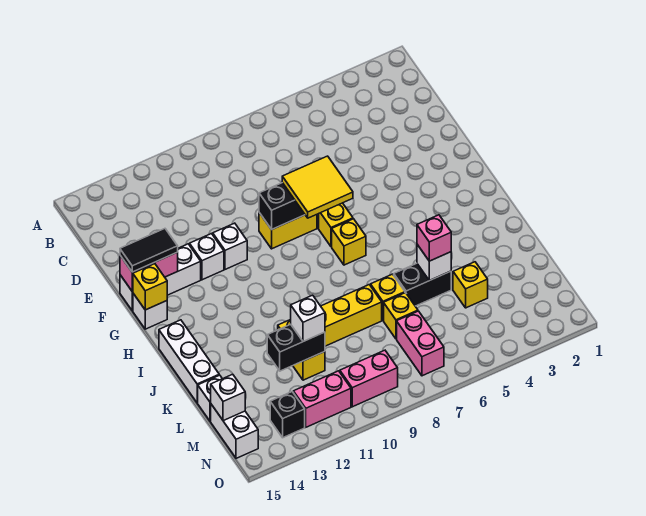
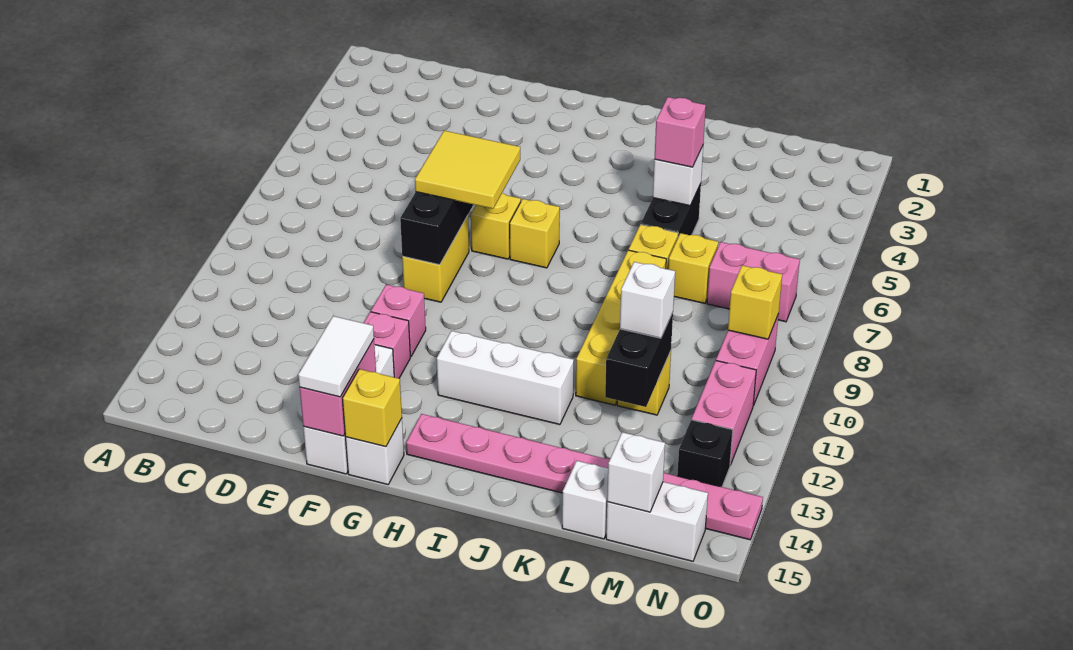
white brick F11 level 1 -> pink brick F11 level 1
white brick F12 level 1 -> pink brick F12 level 1
black tile F14:F15 level 3 -> white tile F14:F15 level 3
none -> pink plate H14:O14 level 1
white brick I15:K15 level 1 -> white brick H12:J12 level 1
yellow brick L4 level 1 -> yellow brick N9 level 2

